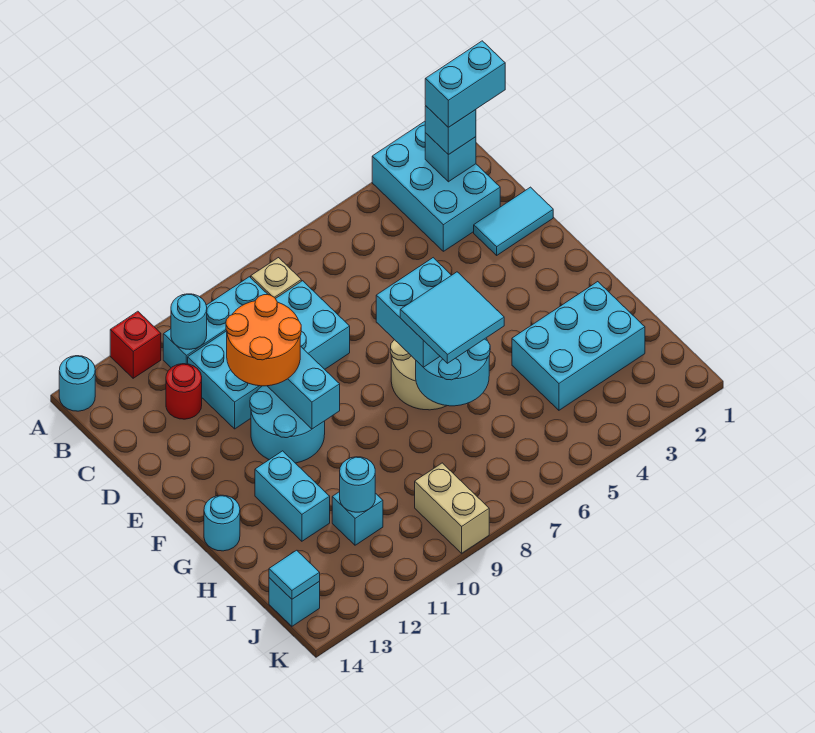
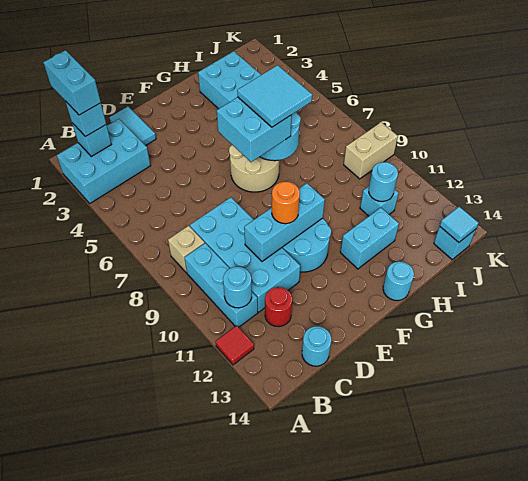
red brick A12 level 1 -> red tile A12 level 1
cyan round brick A14 level 1 -> cyan round brick C14 level 1
orange round brick D10:E11 level 3 -> orange round brick E10 level 3

